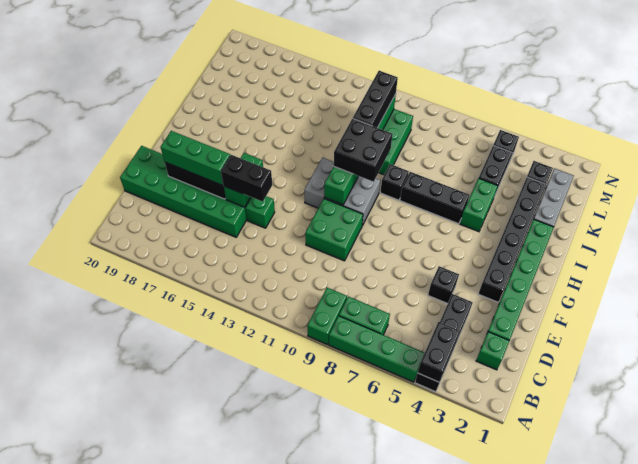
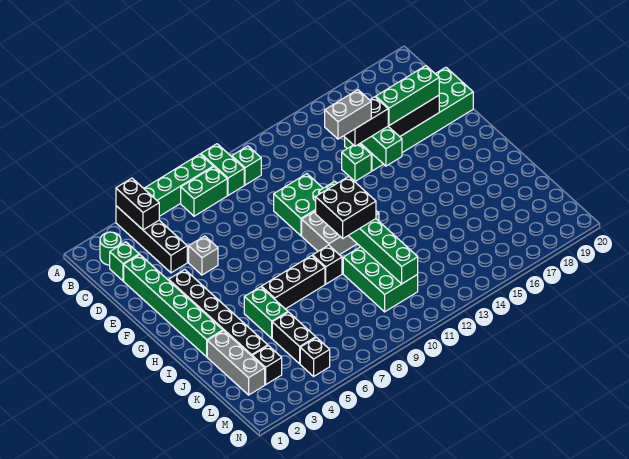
none -> green round brick B2 level 1
none -> green brick B10 level 1
black brick E5 level 1 -> grey brick E5 level 1
none -> grey brick E13:E14 level 4
black brick J11:L11 level 3 -> none

